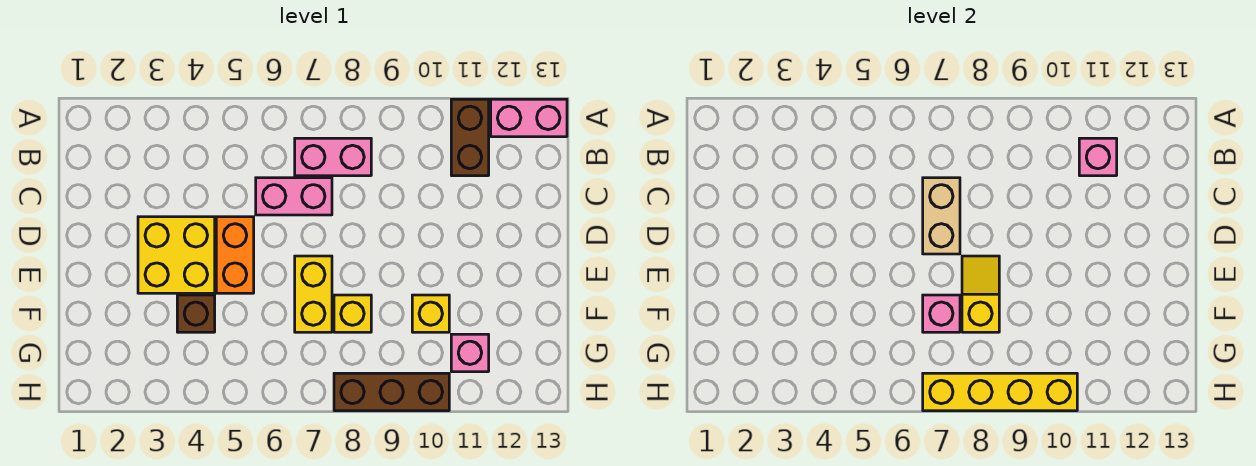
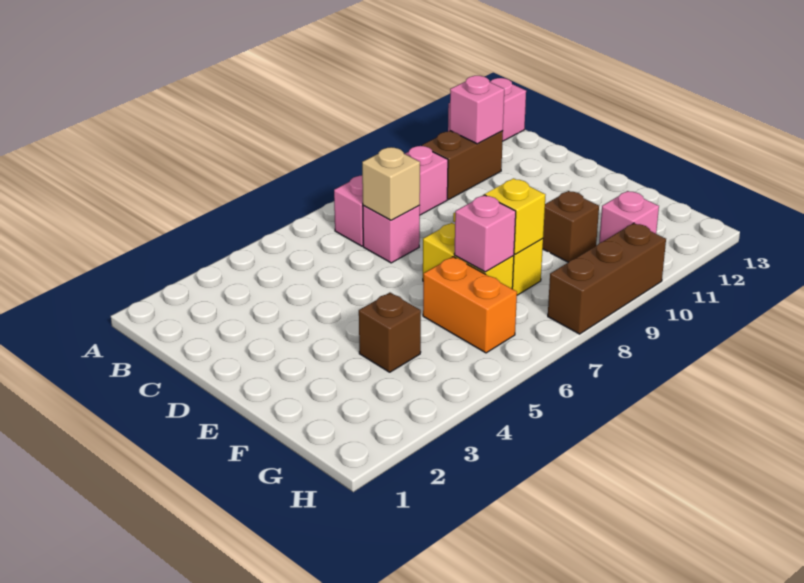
brown brick A11:B11 level 1 -> brown brick B10:B11 level 1
pink brick B7:B8 level 1 -> pink brick B7:B9 level 1
pink brick C6:C7 level 1 -> pink brick C7 level 1
tan brick C7:D7 level 2 -> tan brick C7 level 2
yellow brick D3:E4 level 1 -> none
orange brick D5:E5 level 1 -> orange brick F6:G6 level 1
yellow brick F10 level 1 -> brown brick F10 level 1
yellow brick H7:H10 level 2 -> none

